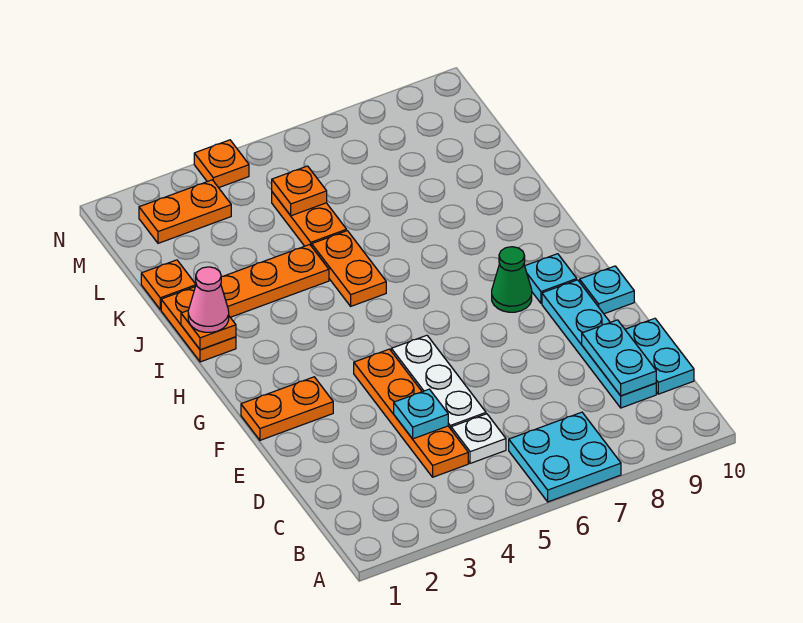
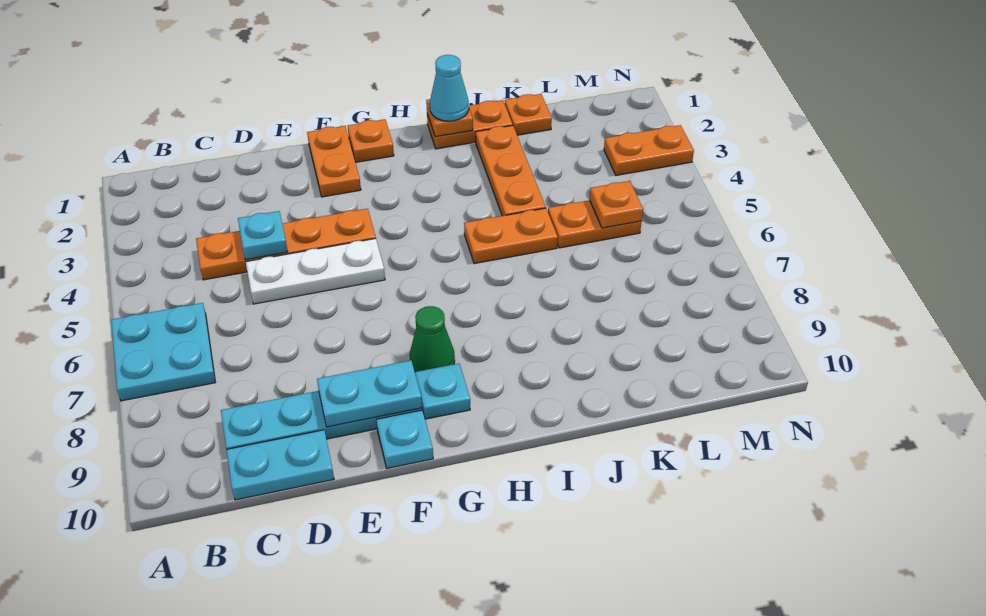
white plate C5 level 1 -> none
cyan plate C9:D9 level 2 -> cyan plate E9:F9 level 2
pink cone I1 level 3 -> cyan cone I1 level 3
orange plate M2:M3 level 1 -> orange plate M3:N3 level 1
orange plate N4 level 1 -> orange plate G1 level 1

